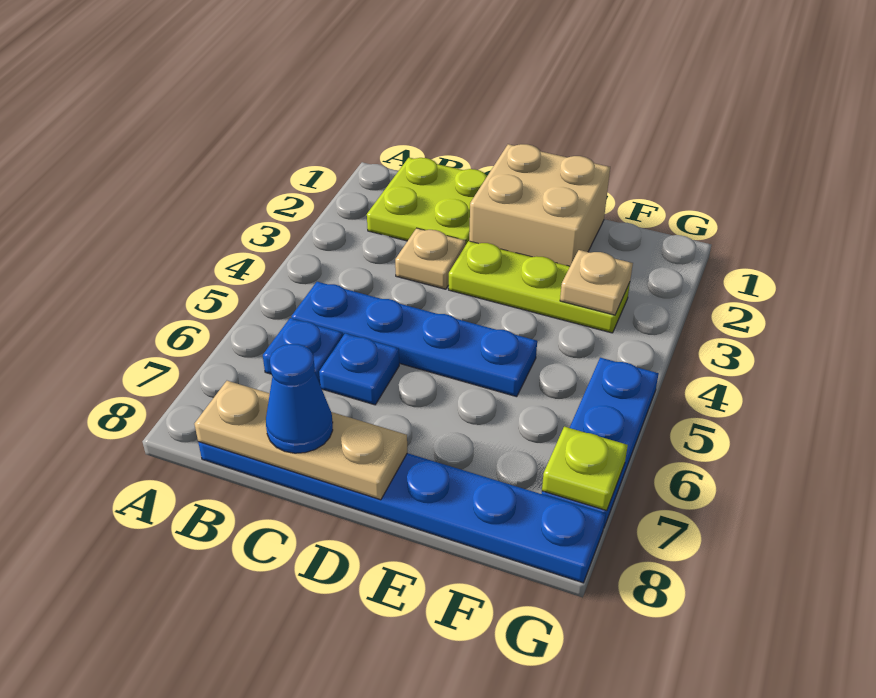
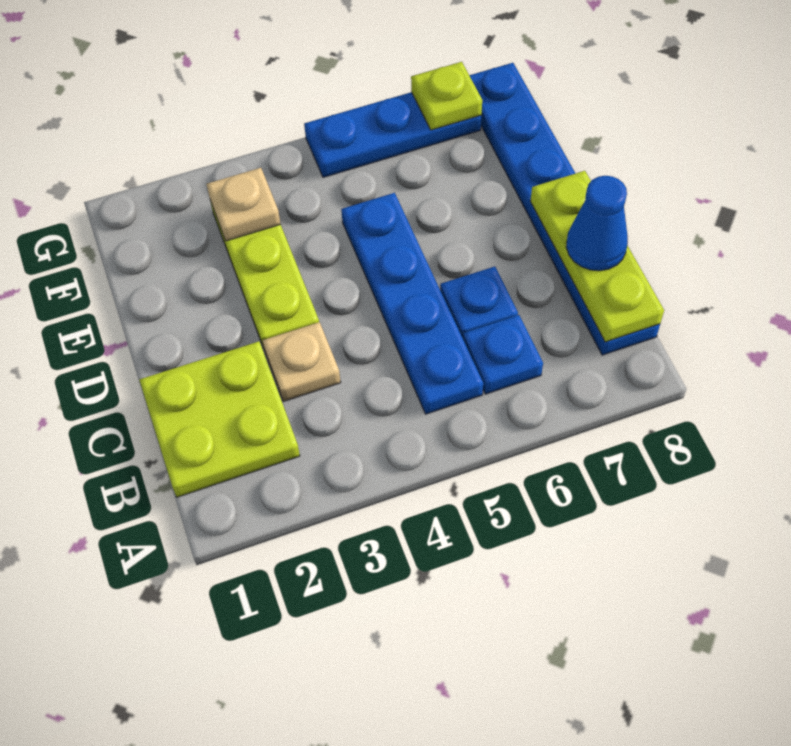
tan plate B8:D8 level 2 -> lime plate B8:D8 level 2
tan brick D1:E2 level 1 -> none

